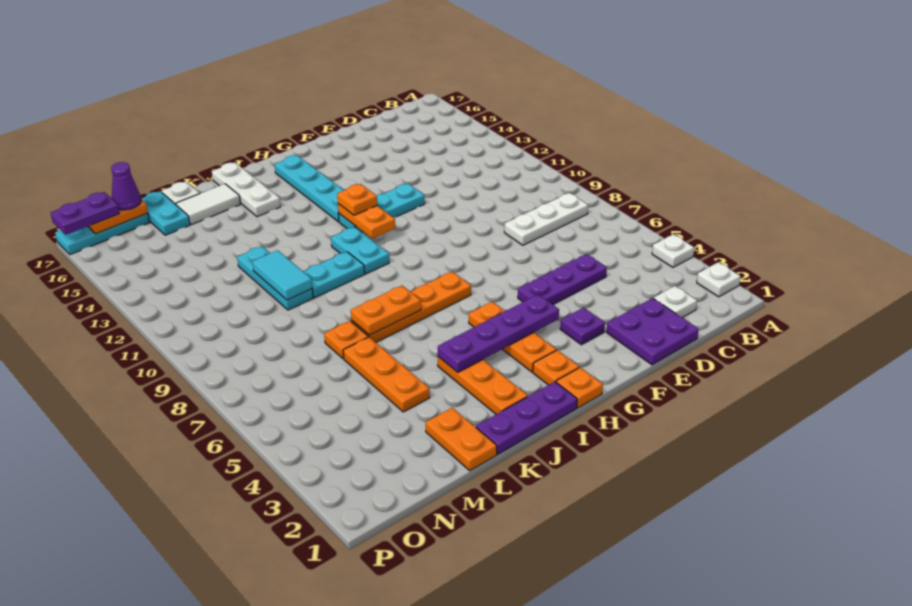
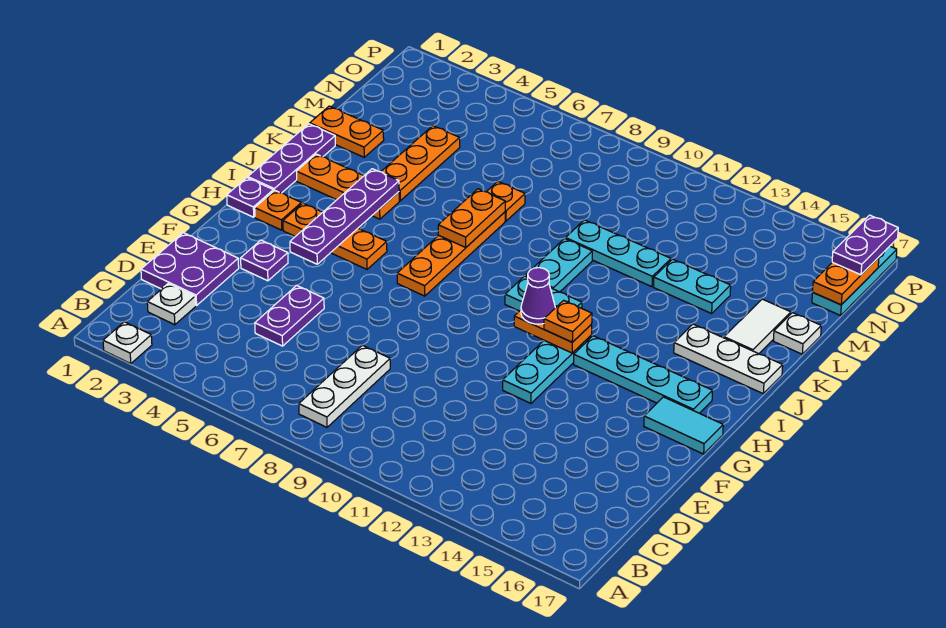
white plate A4 level 1 -> none
purple plate D5:F5 level 1 -> purple plate D5:E5 level 1
orange plate H1 level 1 -> purple plate H1 level 1
orange plate L4:L6 level 1 -> orange plate K4:M4 level 1
cyan tile L10:L11 level 2 -> cyan tile G16:G17 level 1
cyan plate M16:M17 level 1 -> cyan plate L13:L14 level 1
purple cone N17 level 3 -> purple cone H11 level 3

